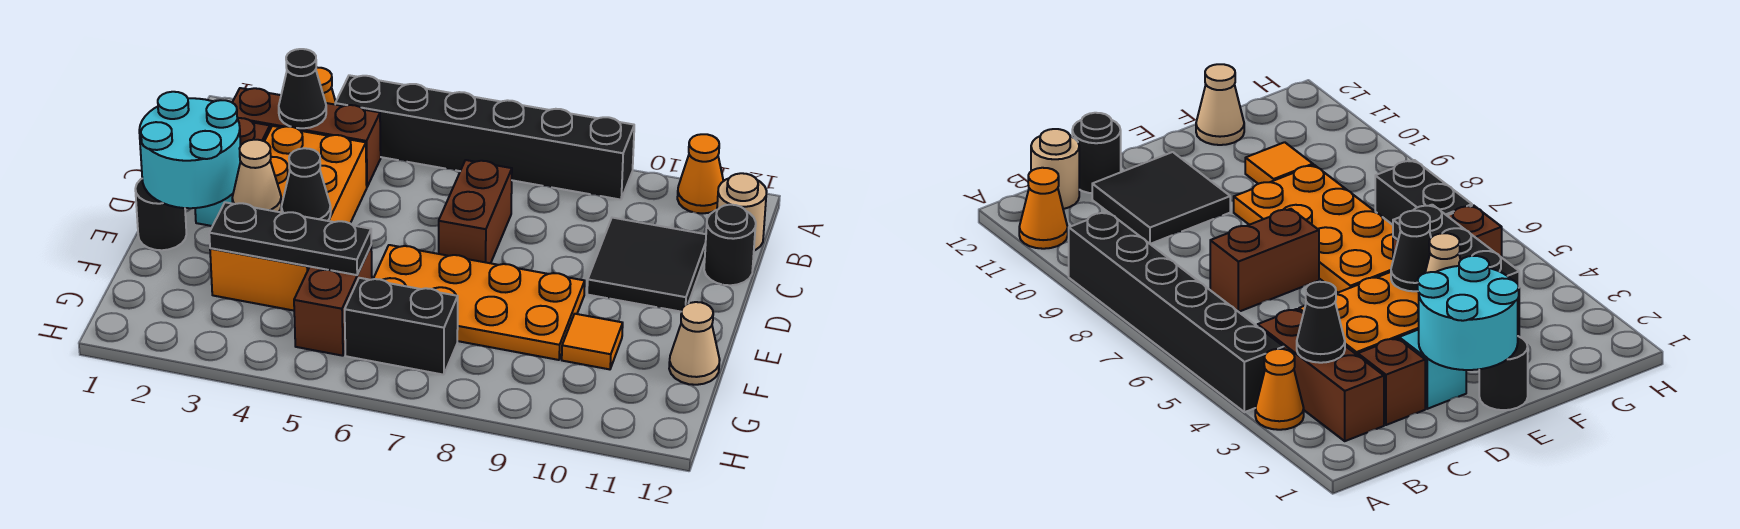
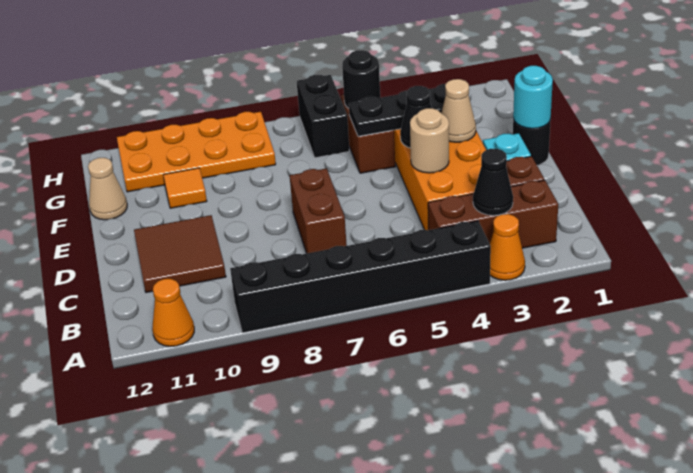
tan round brick B12 level 1 -> tan round brick D4 level 2
black tile C10:D11 level 1 -> brown tile C10:D11 level 1
black round brick C12 level 1 -> black round brick G5 level 2
cyan round brick D1:E2 level 2 -> cyan round brick E1 level 2
orange plate E6:F9 level 1 -> orange plate G8:H11 level 1
black brick G6:G7 level 1 -> black brick G6:H6 level 1

